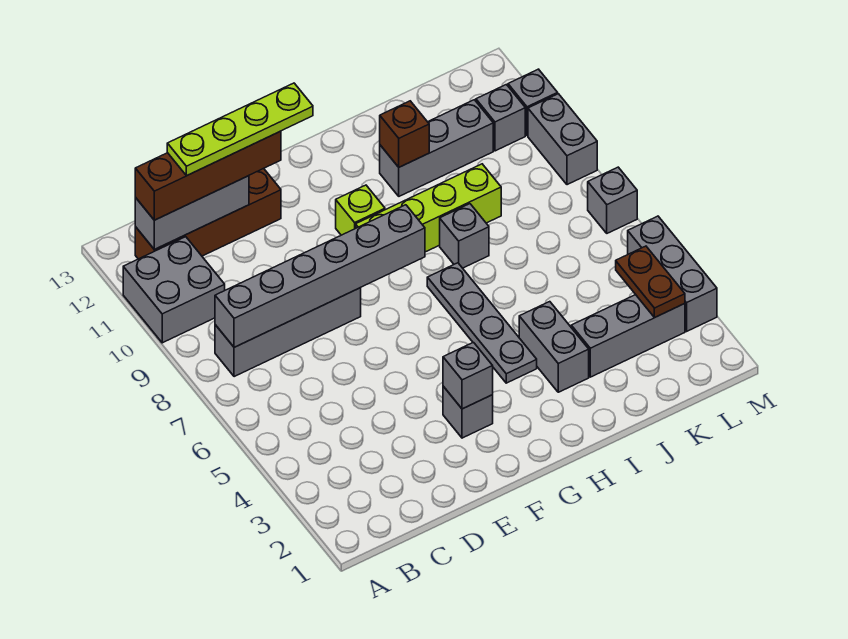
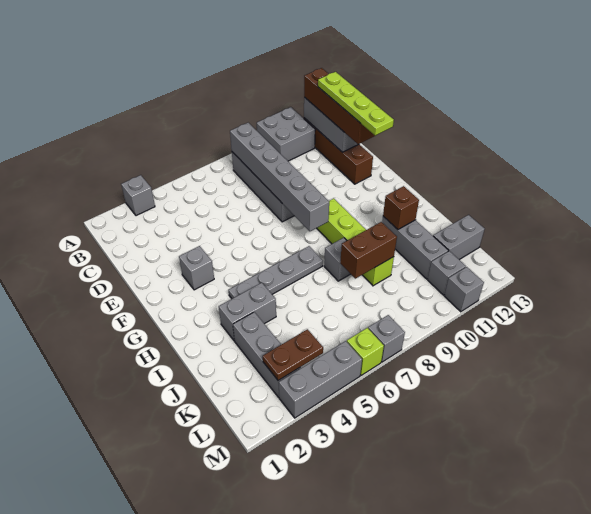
grey brick F3 level 2 -> grey brick A3 level 1
lime brick G10 level 1 -> lime brick M6 level 1
none -> brown brick J8:J9 level 2
grey brick M9:M10 level 1 -> grey brick K12:K13 level 1

